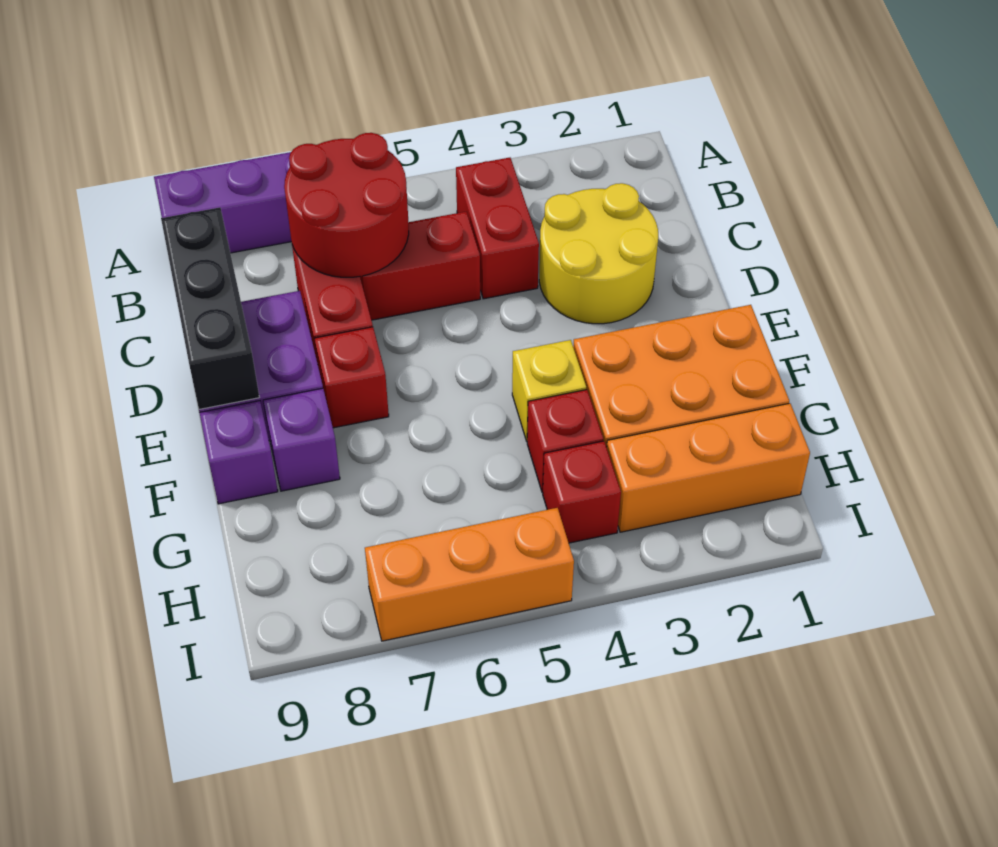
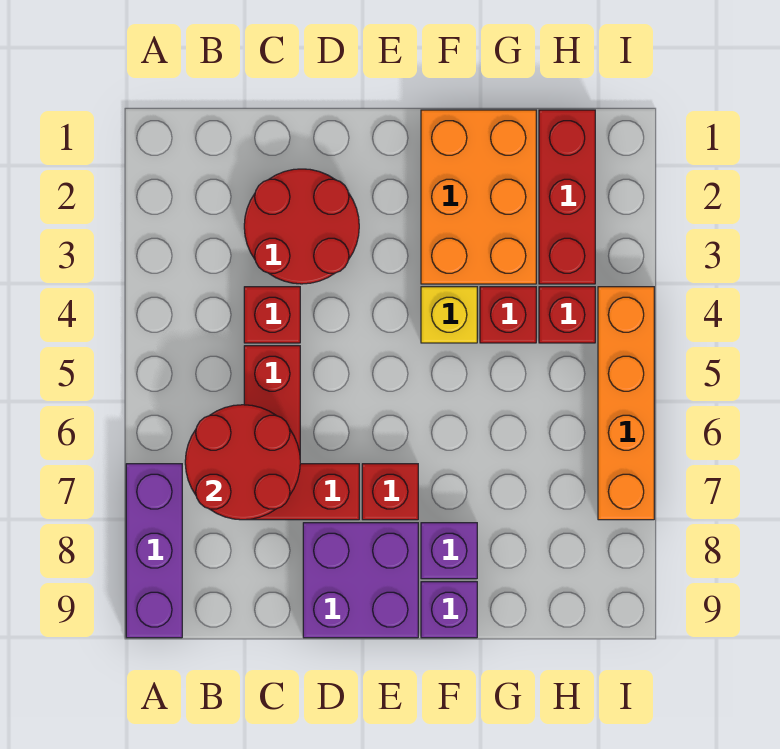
red brick B4:C4 level 1 -> red brick C4 level 1
yellow round brick C2:D3 level 1 -> red round brick C2:D3 level 1
black brick C9:E9 level 2 -> none
orange brick H1:H3 level 1 -> red brick H1:H3 level 1
orange brick I5:I7 level 1 -> orange brick I4:I7 level 1

